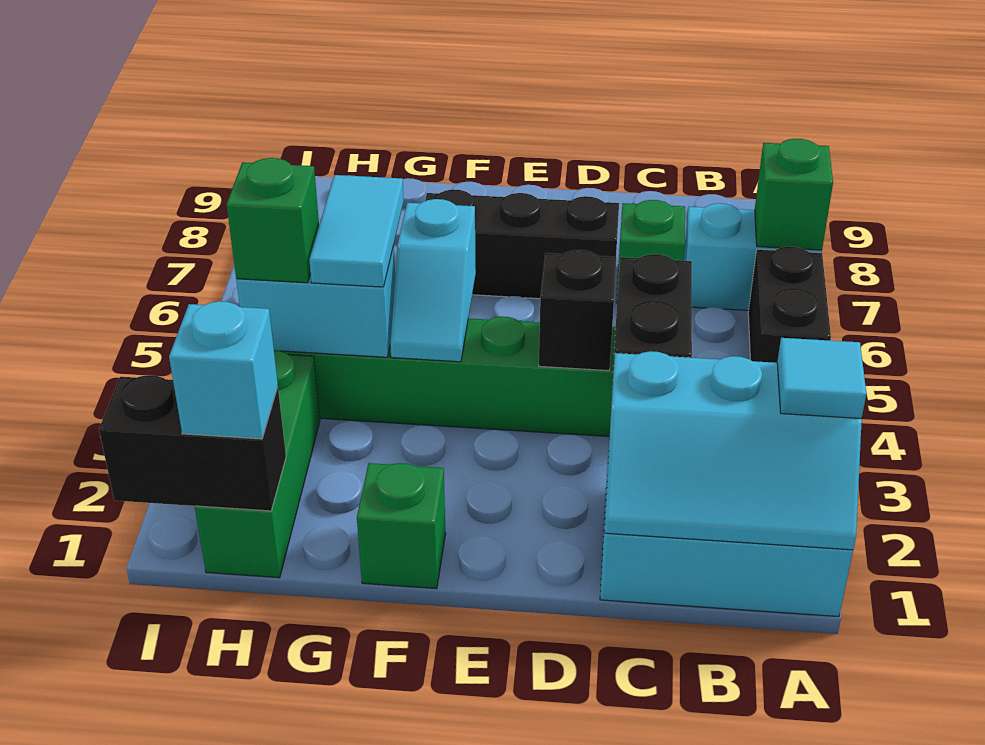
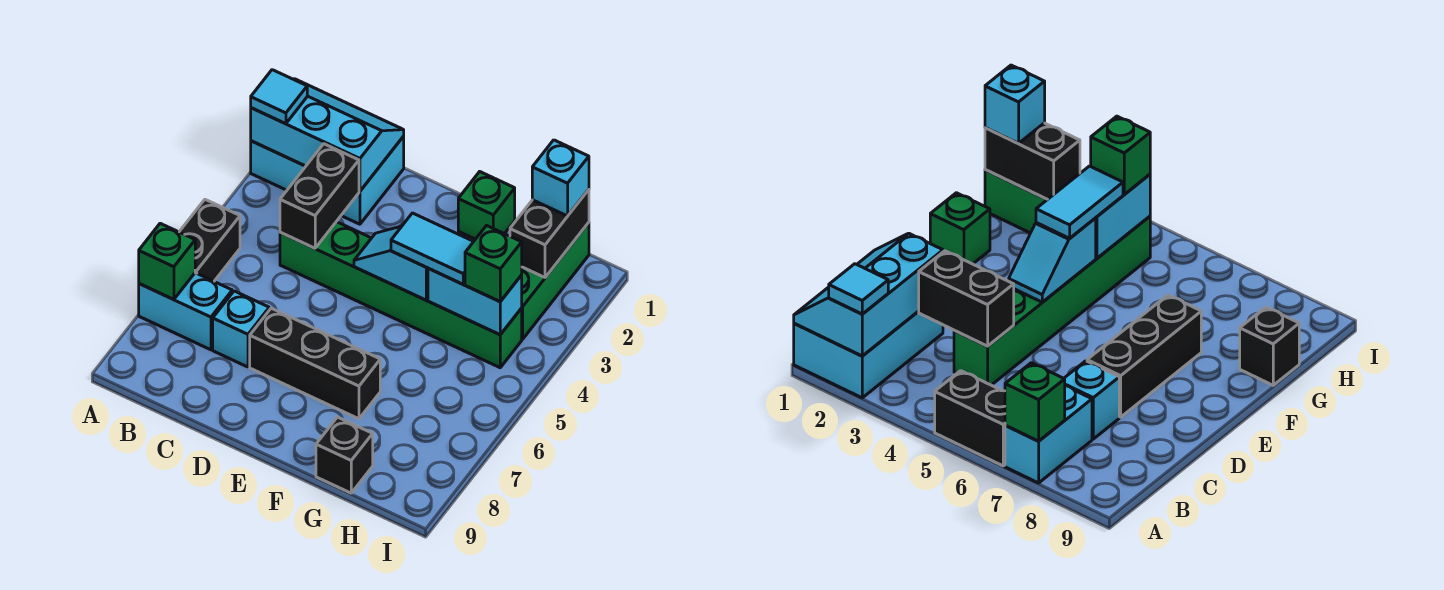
green brick C7 level 1 -> cyan brick C7 level 1
black brick D4 level 2 -> black brick G9 level 1
cyan slope F4:F5 level 2 top 5 -> cyan slope E4:F4 level 2 top F
cyan tile G4:G5 level 3 -> cyan tile F4:G4 level 3
black brick H1:I1 level 2 -> black brick H1:H2 level 2

